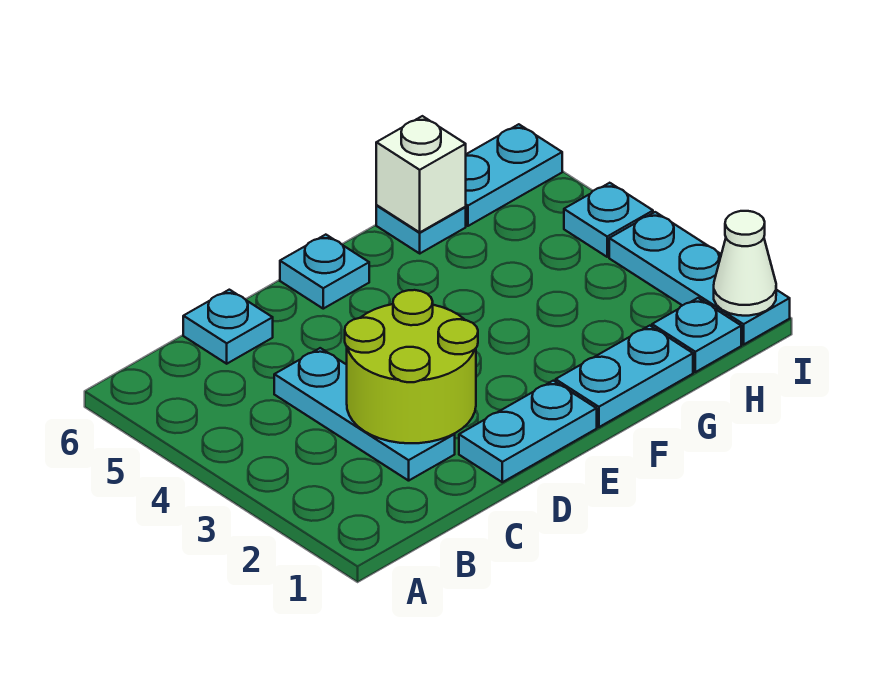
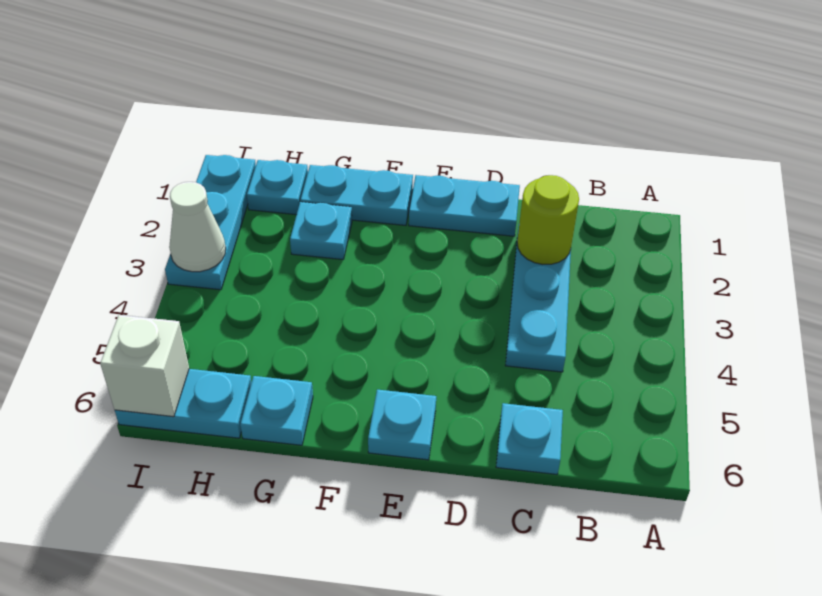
lime round brick C2:D3 level 2 -> lime round brick C2 level 2
white brick G6 level 2 -> white brick I6 level 2
white cone I1 level 2 -> white cone I3 level 2
cyan plate I4 level 1 -> cyan plate G2 level 1

